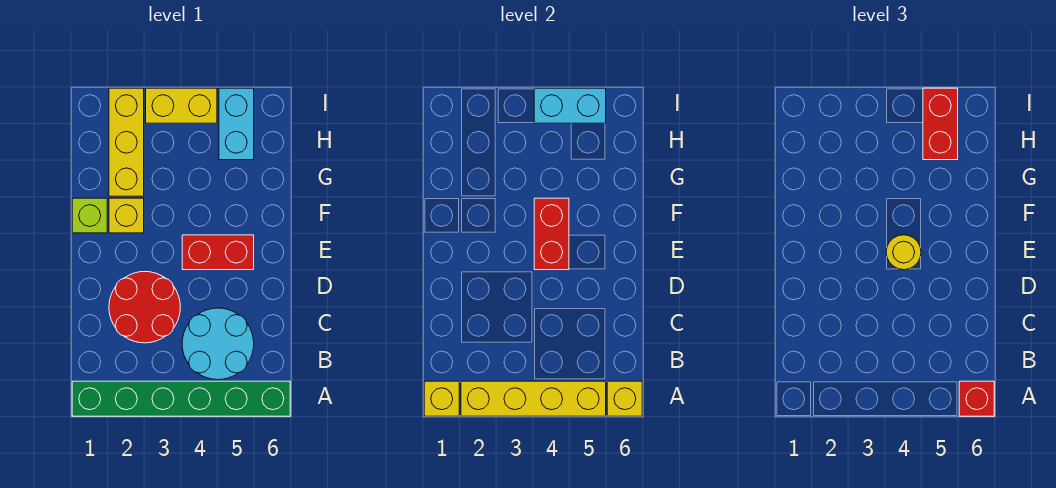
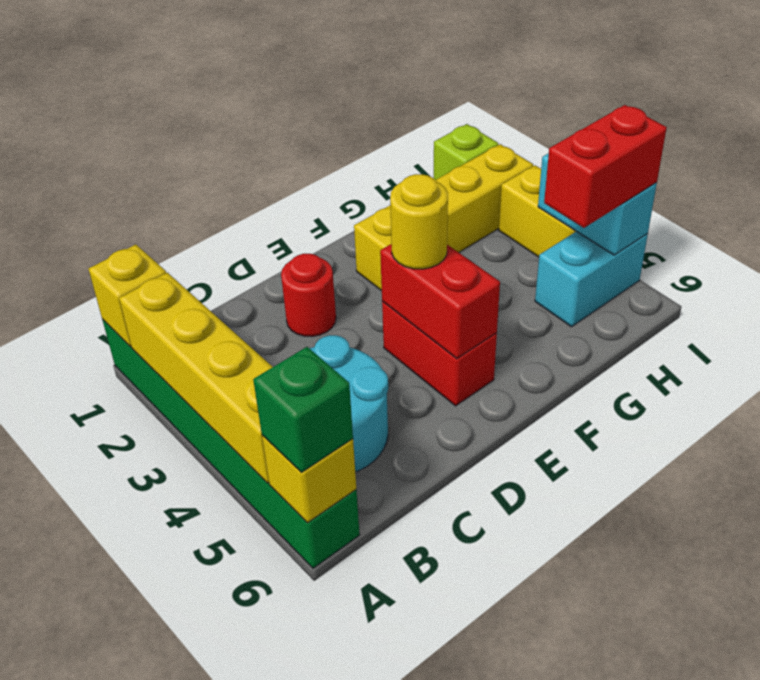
red brick A6 level 3 -> green brick A6 level 3
red round brick C2:D3 level 1 -> red round brick D2 level 1
red brick E4:F4 level 2 -> red brick E4:E5 level 2
lime brick F1 level 1 -> lime brick I1 level 1

